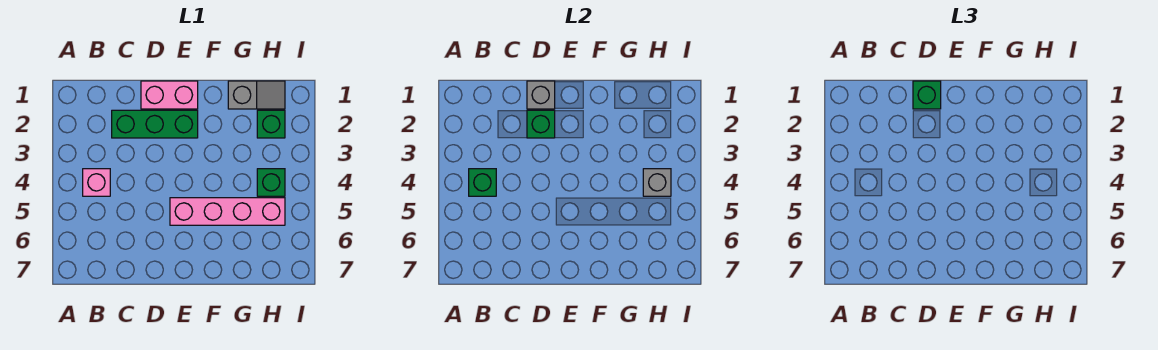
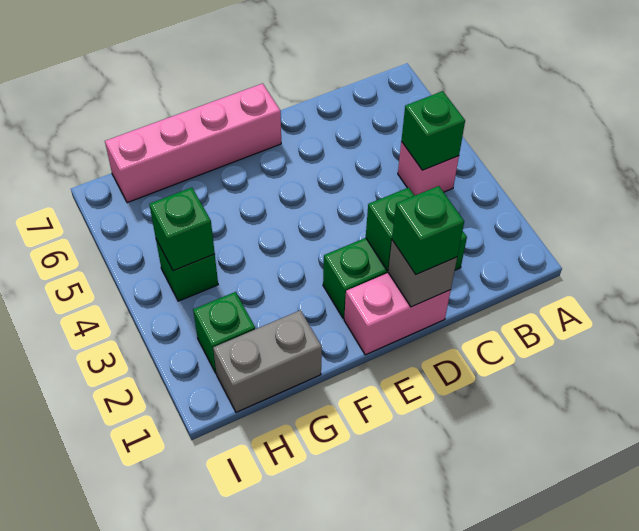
pink brick E5:H5 level 1 -> pink brick E7:H7 level 1
grey slope G1:H1 level 1 top G -> grey brick G1:H1 level 1
grey brick H4 level 2 -> green brick H4 level 2

